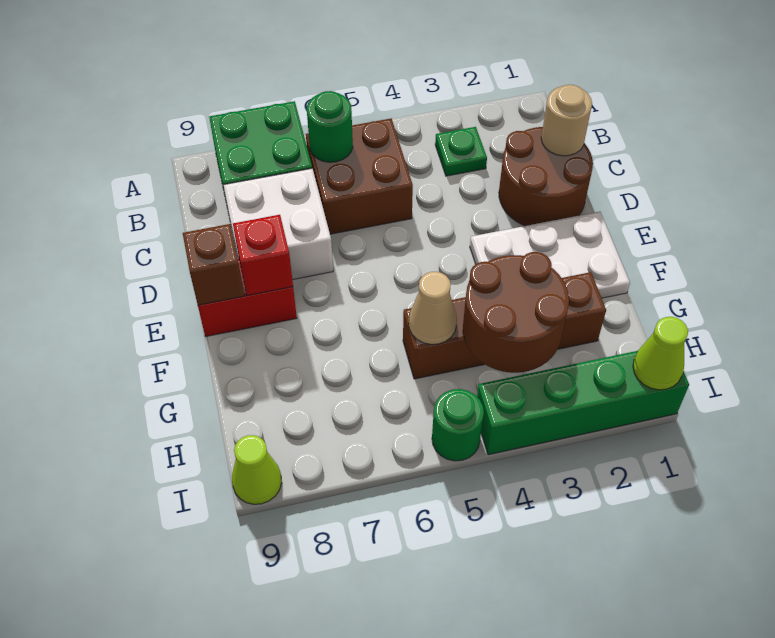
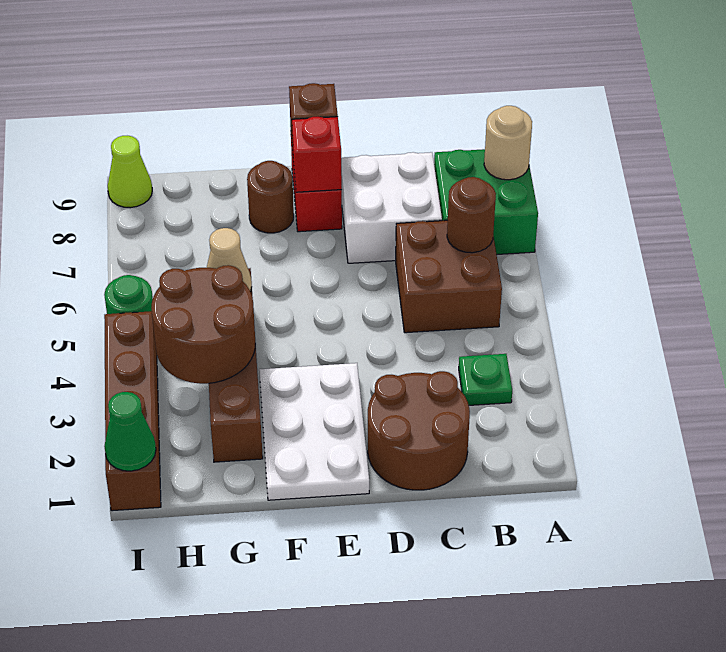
green round brick B6 level 2 -> brown round brick B6 level 2
tan round brick C1 level 2 -> tan round brick A8 level 2
none -> brown round brick F8 level 1
green brick I1:I4 level 1 -> brown brick I1:I4 level 1
lime cone I1 level 2 -> green cone I1 level 2

